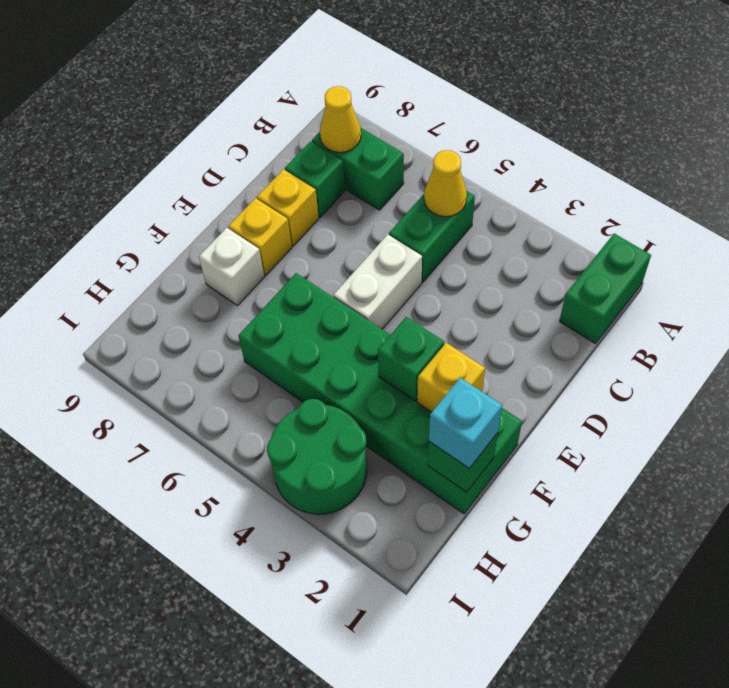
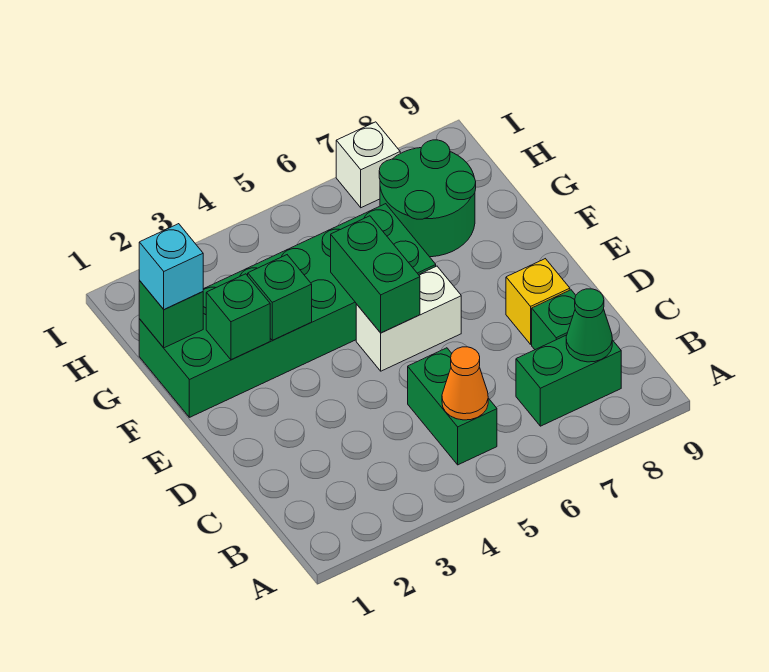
green brick A1:B1 level 1 -> green brick E5:F5 level 2
yellow cone B5 level 2 -> orange cone B5 level 2
yellow cone B8 level 2 -> green cone B8 level 2
white brick D5:E5 level 1 -> white brick E5:E6 level 1
yellow brick E8 level 1 -> none
yellow brick F2 level 2 -> green brick F2 level 2
white brick F8 level 1 -> white brick I7 level 1
green round brick H3:I4 level 1 -> green round brick G7:H8 level 1

